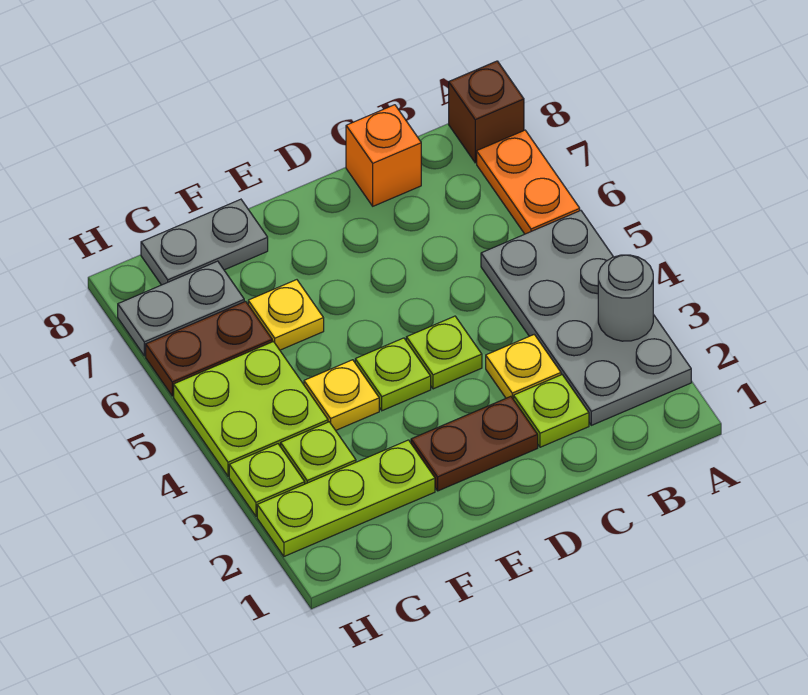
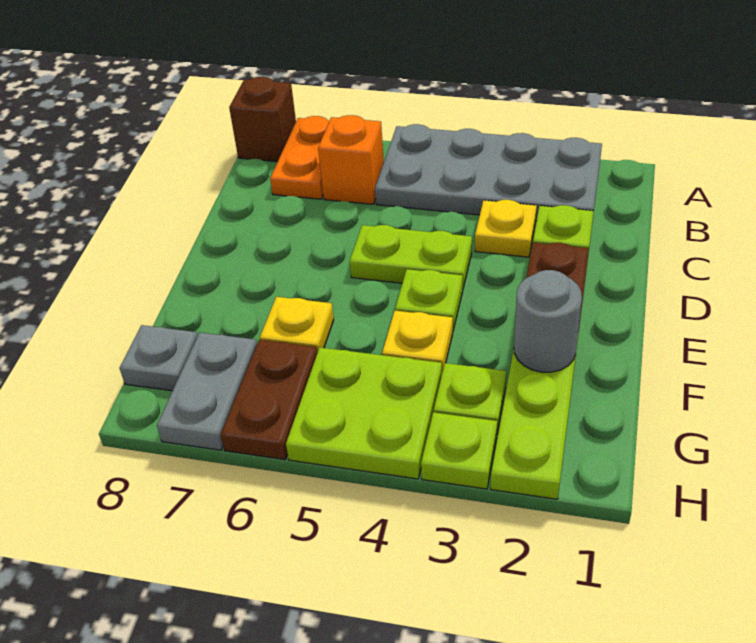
grey round brick A3 level 2 -> grey round brick F2 level 2
orange plate A6:A7 level 1 -> orange plate A7:B7 level 1
orange brick C8 level 1 -> orange brick B6 level 1
lime plate D4 level 1 -> lime plate D4:D5 level 1
grey plate F8:G8 level 1 -> grey plate G8 level 1

